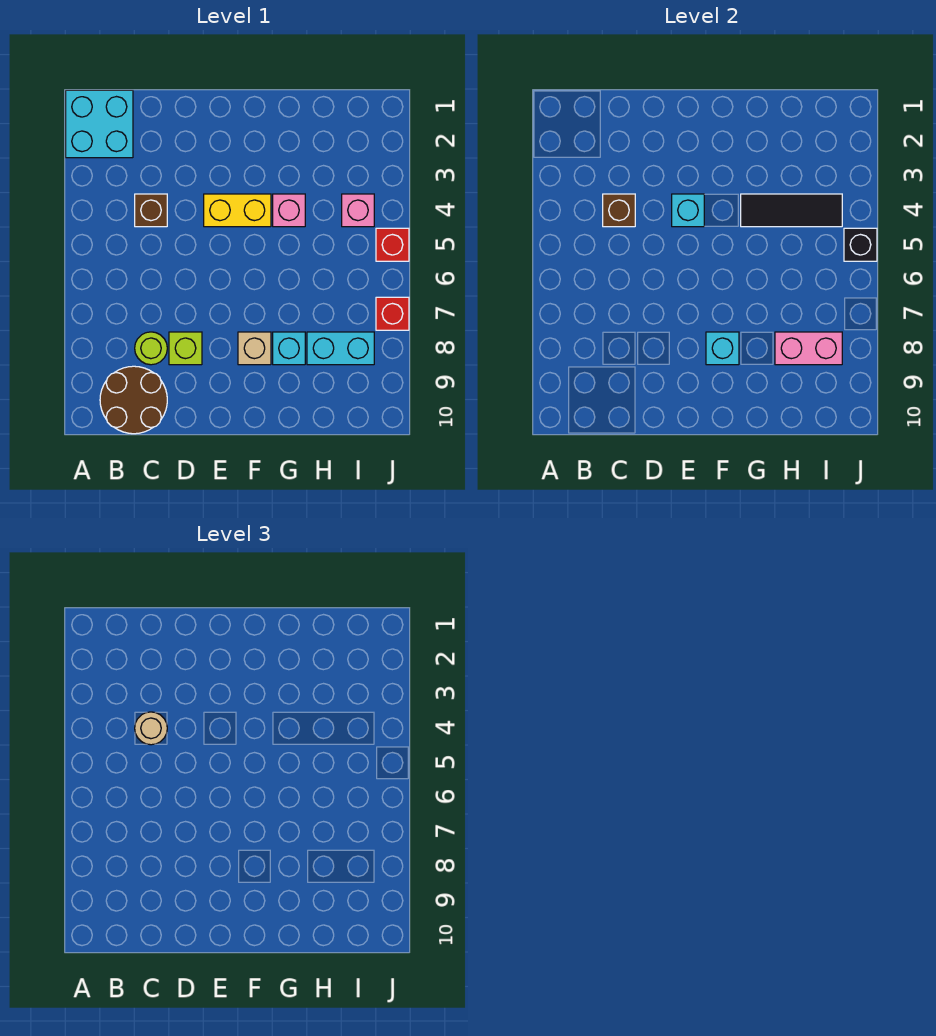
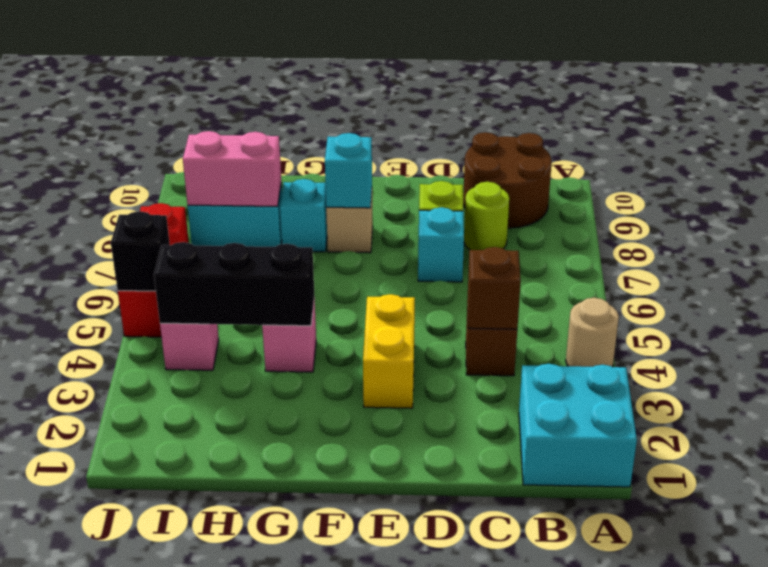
tan round brick C4 level 3 -> tan round brick A4 level 1
yellow brick E4:F4 level 1 -> yellow brick E3:E4 level 1
cyan brick E4 level 2 -> cyan brick D7 level 1
black tile G4:I4 level 2 -> black brick G4:I4 level 2

